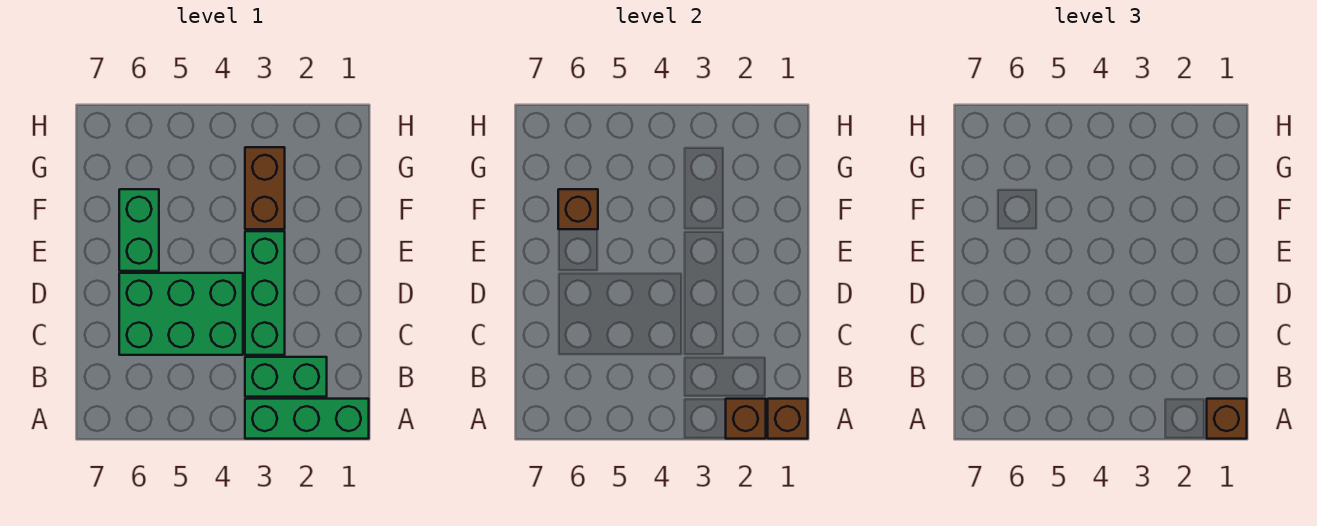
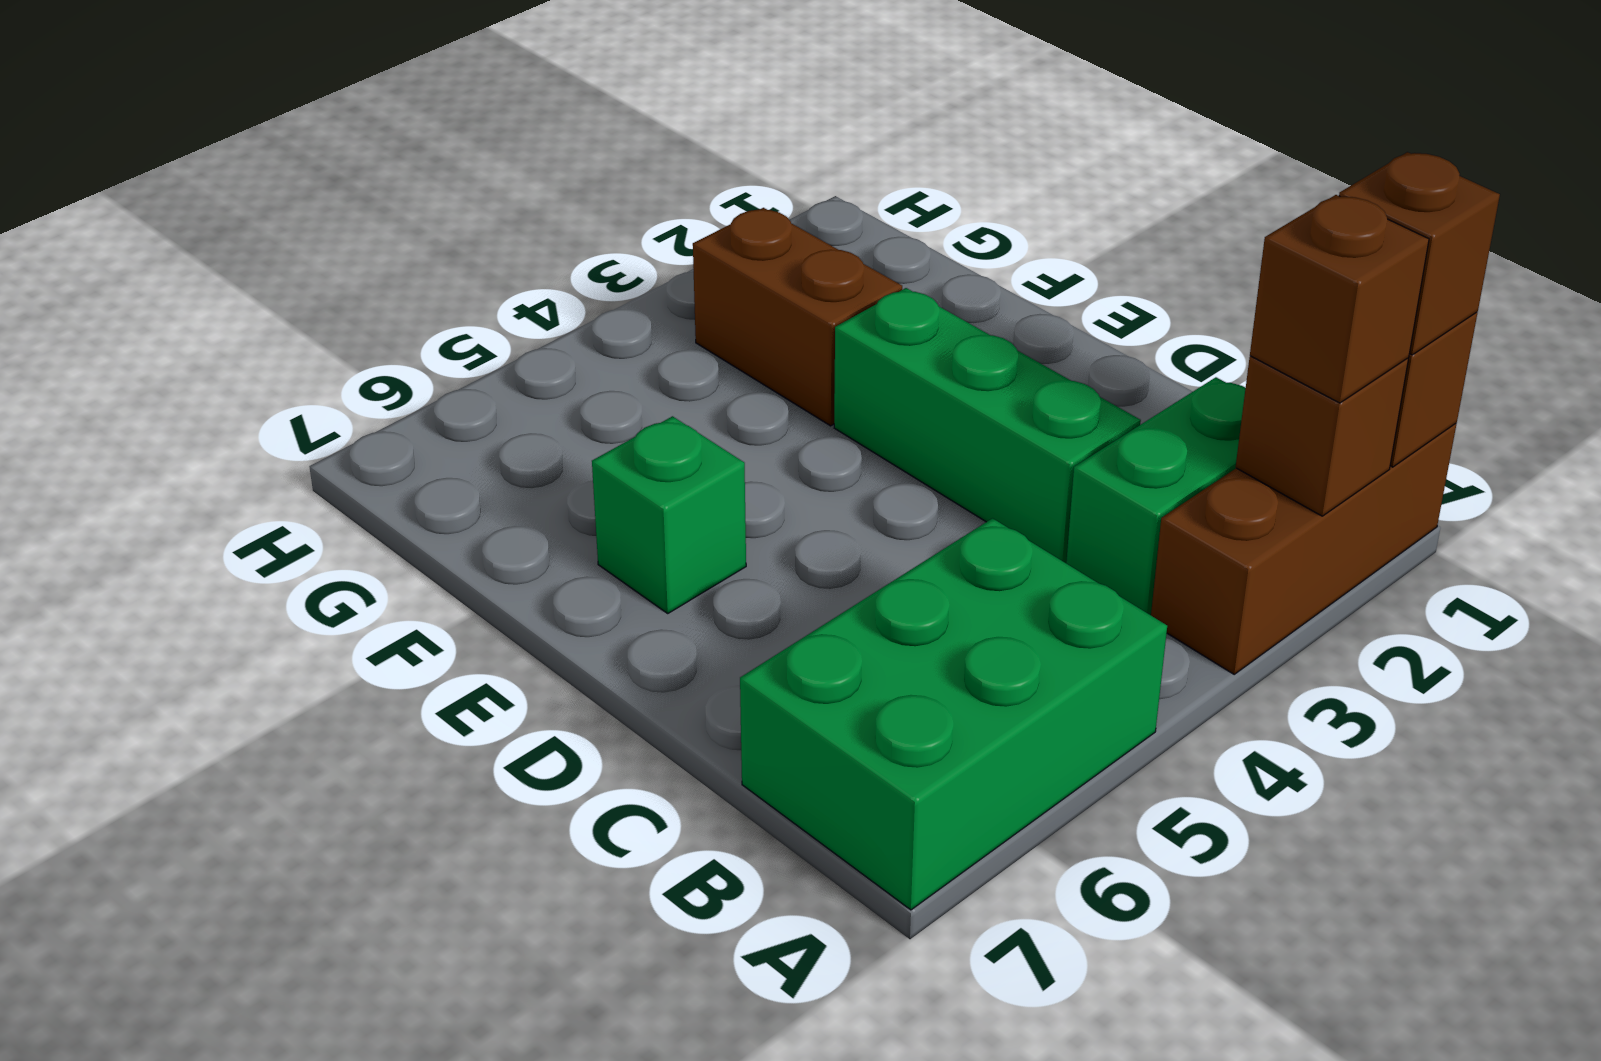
green brick A1:A3 level 1 -> brown brick A1:A3 level 1
green brick C4:D6 level 1 -> green brick A5:B7 level 1
green brick E6:F6 level 1 -> green brick E6 level 1
brown brick F6 level 2 -> brown brick A2 level 3

